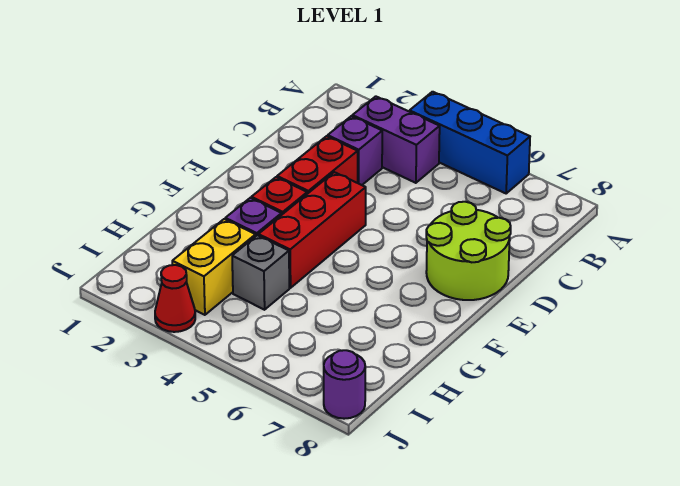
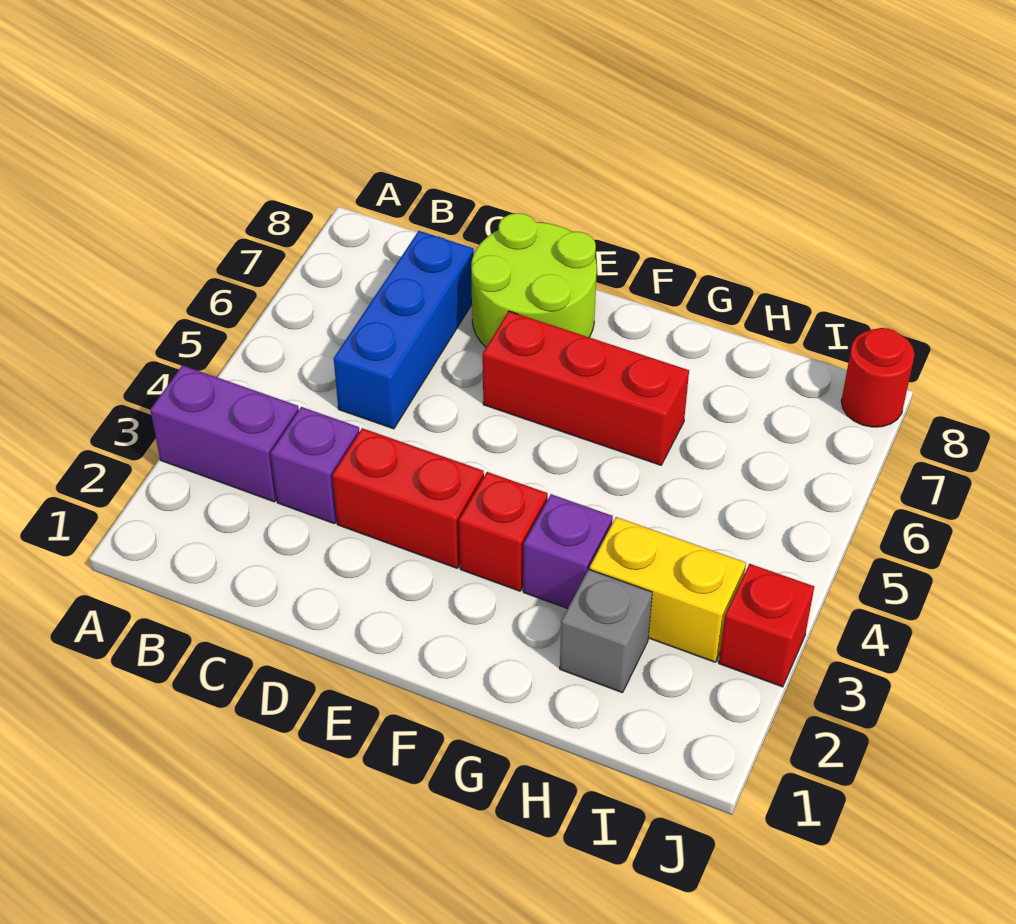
blue brick A4:A6 level 1 -> blue brick C5:C7 level 1
purple brick B3:B4 level 1 -> purple brick A3:B3 level 1
red brick E4:G4 level 1 -> red brick E6:G6 level 1
grey brick H4 level 1 -> grey brick H2 level 1
red cone J3 level 1 -> red brick J3 level 1
purple round brick J8 level 1 -> red round brick J8 level 1

